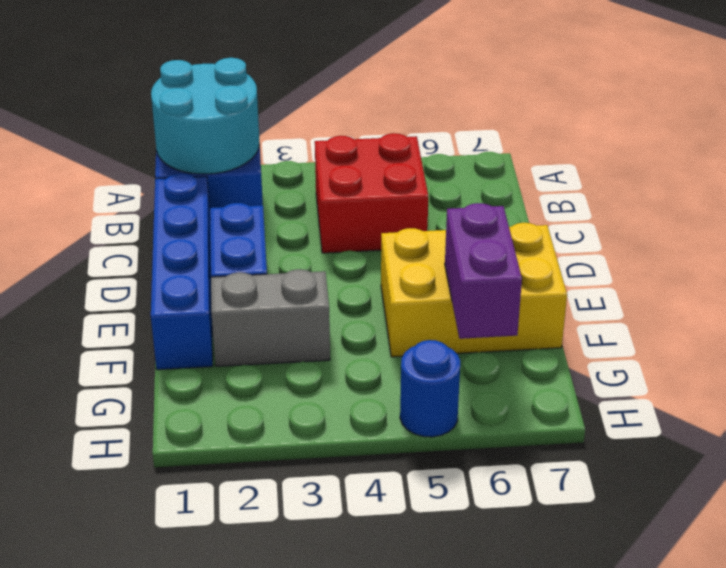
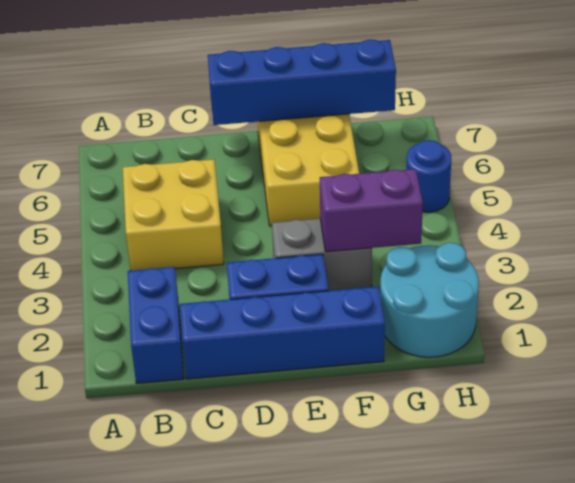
cyan round brick A1:B2 level 2 -> cyan round brick G1:H2 level 1
red brick B4:C5 level 1 -> yellow brick B4:C5 level 1
none -> blue brick D7:G7 level 2
grey brick F2:F3 level 1 -> grey brick E3:F3 level 1
purple brick F6:G6 level 2 -> purple brick F3:G3 level 2

